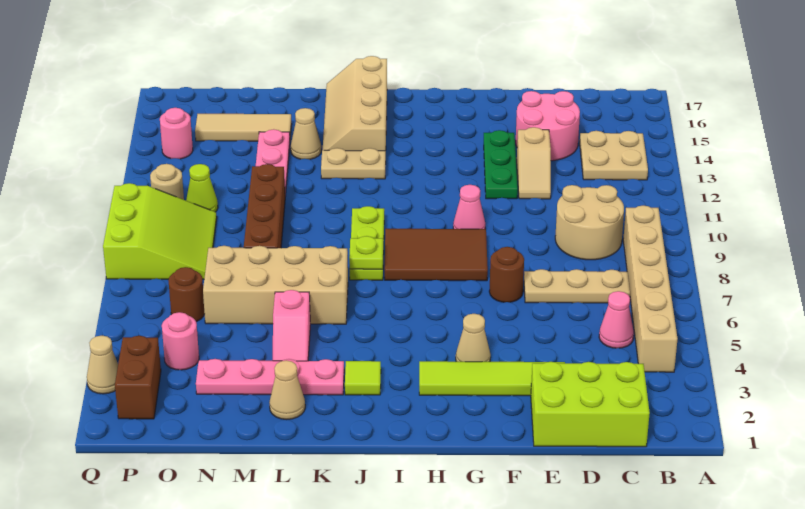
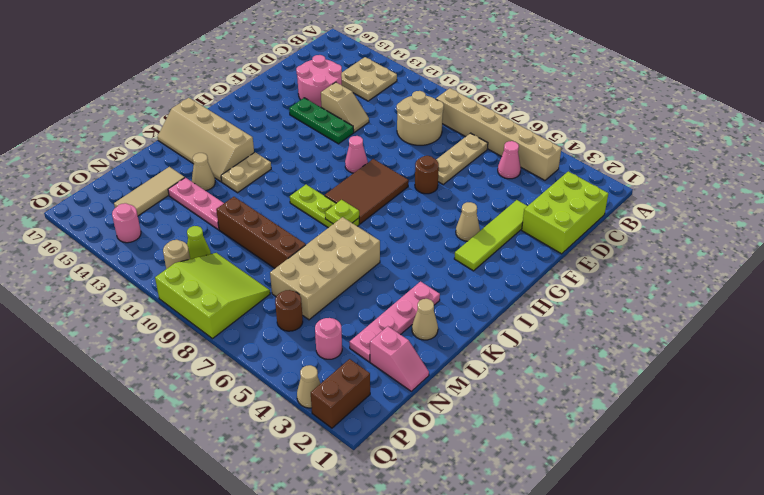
lime tile J3 level 1 -> none
pink slope L4:L5 level 1 top 5 -> pink slope N1:N2 level 1 top 2
brown brick P2:P3 level 1 -> brown brick P2:Q2 level 1

